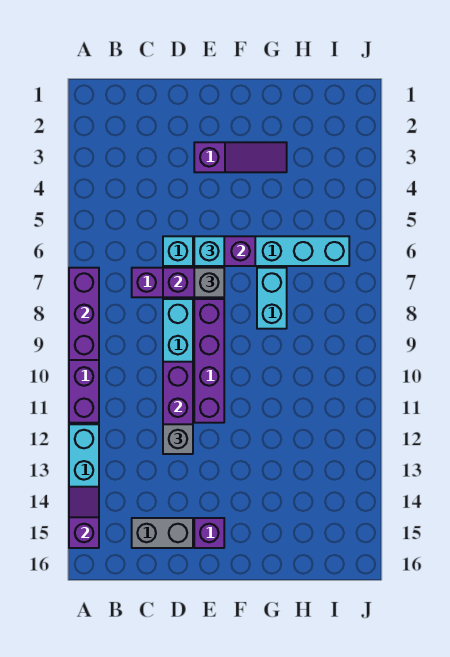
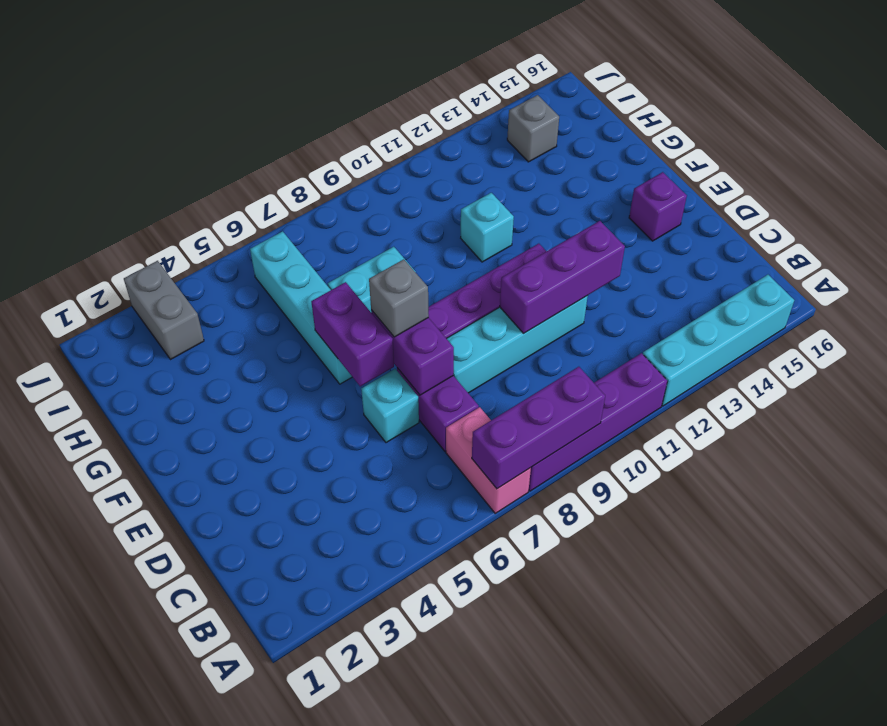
none -> pink brick A7:B7 level 1
purple slope A14:A15 level 2 top 15 -> none
grey brick C15:D15 level 1 -> grey brick I3:J3 level 1
grey brick D12 level 3 -> grey brick I14 level 1
purple slope E3:G3 level 1 top E -> none
cyan brick E6 level 3 -> cyan brick G11 level 1

